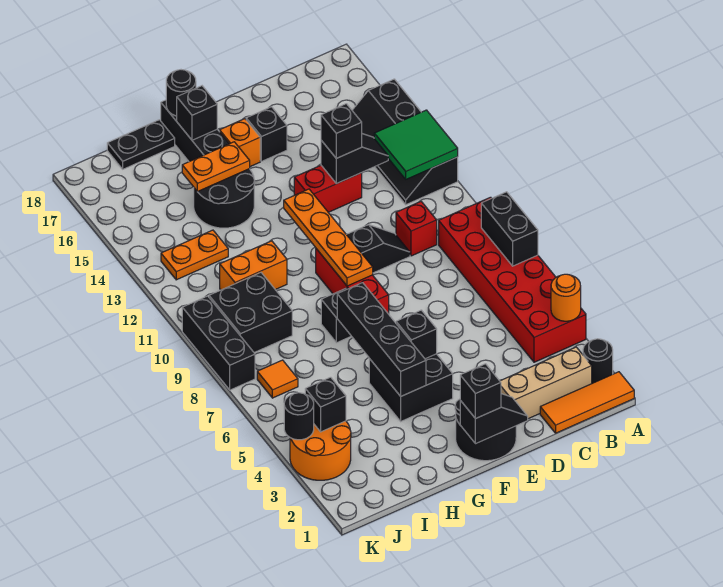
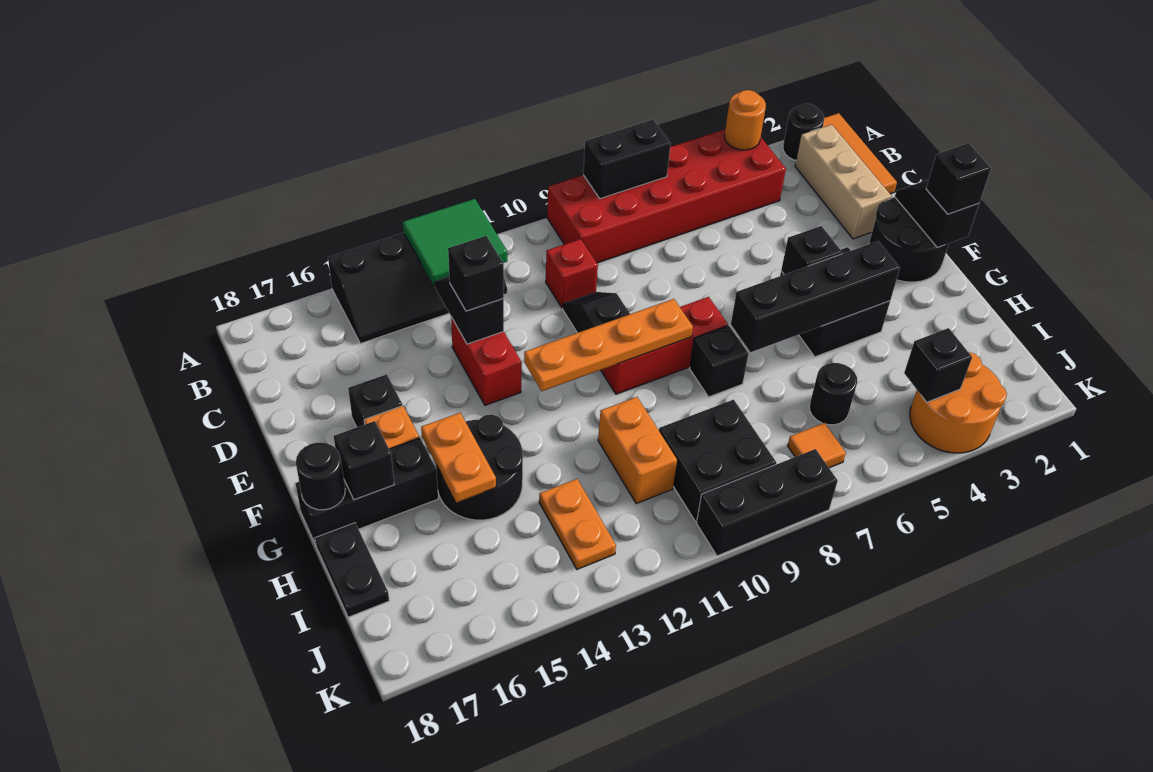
black round brick K4 level 2 -> black round brick I6 level 1

